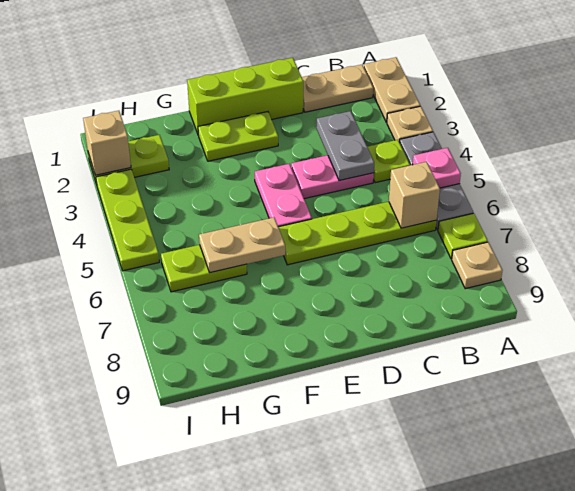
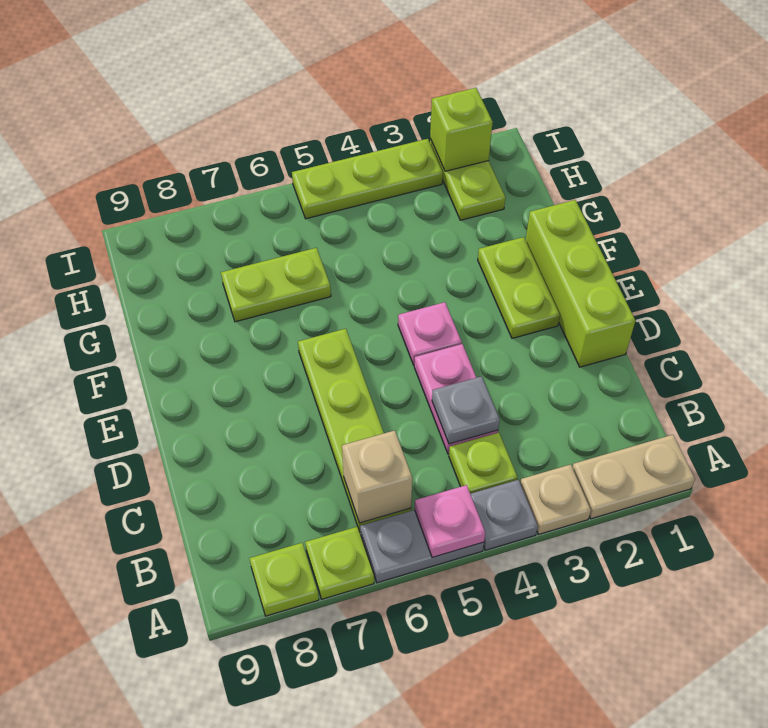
tan plate A8 level 1 -> lime plate A8 level 1
tan plate B1:C1 level 1 -> none
grey plate C3:C4 level 2 -> grey plate C4 level 2
pink plate E4:E5 level 1 -> pink plate E4 level 1
tan plate F6:G6 level 2 -> none
lime plate G6:H6 level 1 -> lime plate G6:G7 level 1
tan brick I2 level 2 -> lime brick I2 level 2

